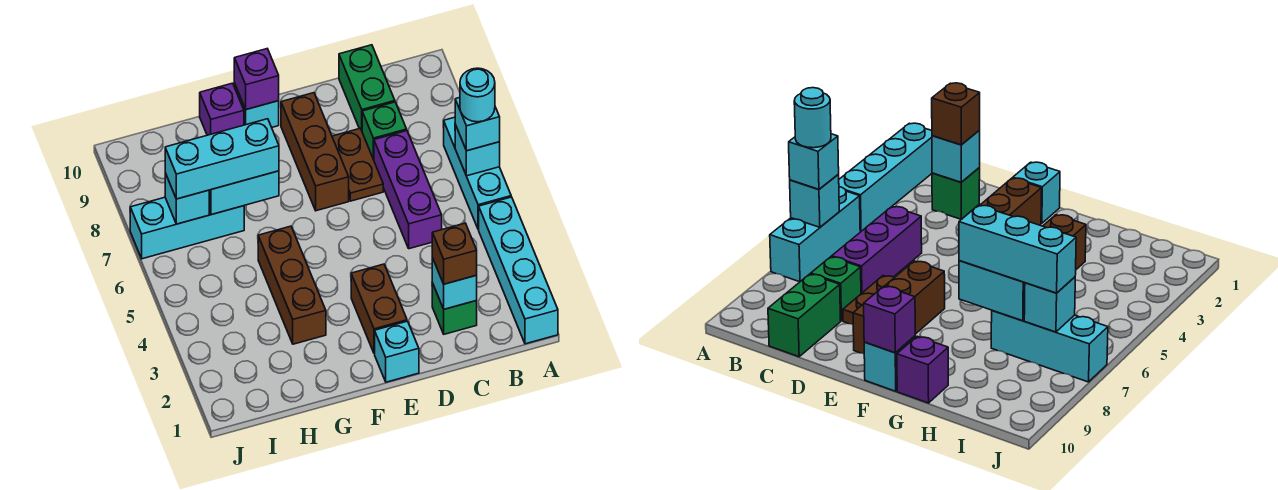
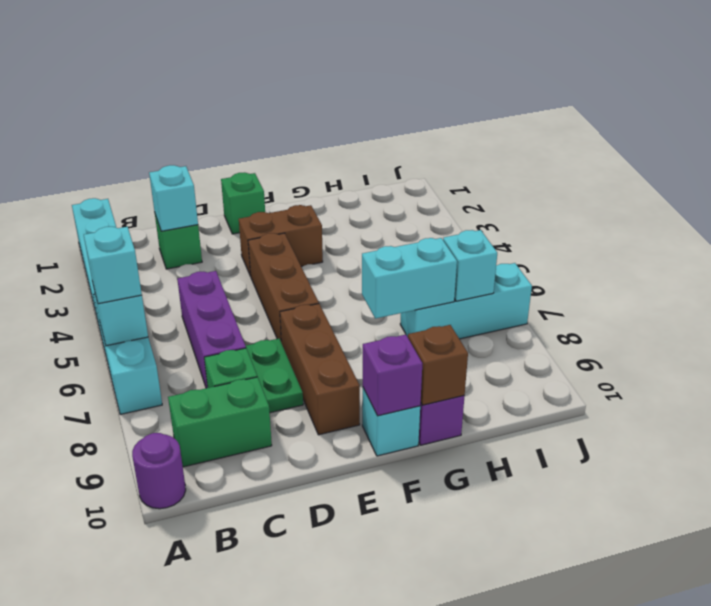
cyan round brick A6 level 4 -> none
none -> purple round brick A10 level 1
brown brick C2 level 3 -> brown brick G10 level 2
green brick C9:C10 level 1 -> green brick B9:C9 level 1
brown plate D7:D8 level 1 -> green plate D7:D8 level 1
cyan brick E1 level 1 -> green brick E1 level 1
brown brick E2:E3 level 1 -> brown brick E3:F3 level 1
brown brick G3:G5 level 1 -> brown brick E4:E6 level 1
cyan brick G7:I7 level 3 -> none

